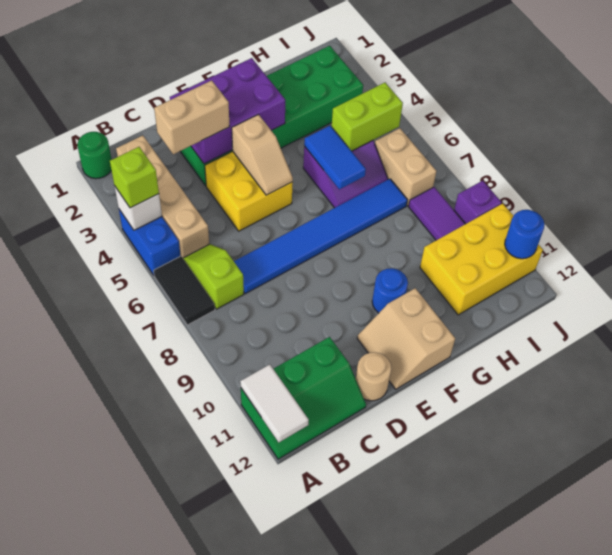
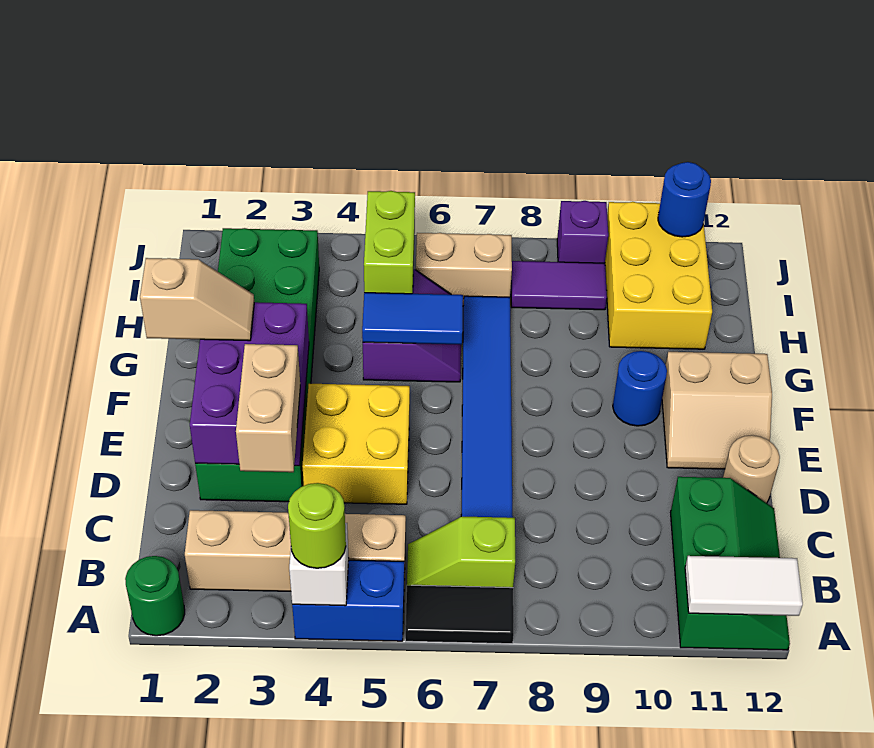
lime brick A4 level 3 -> lime round brick A4 level 3
tan slope E4:E5 level 2 top 4 -> tan slope F1:F2 level 3 top 1

